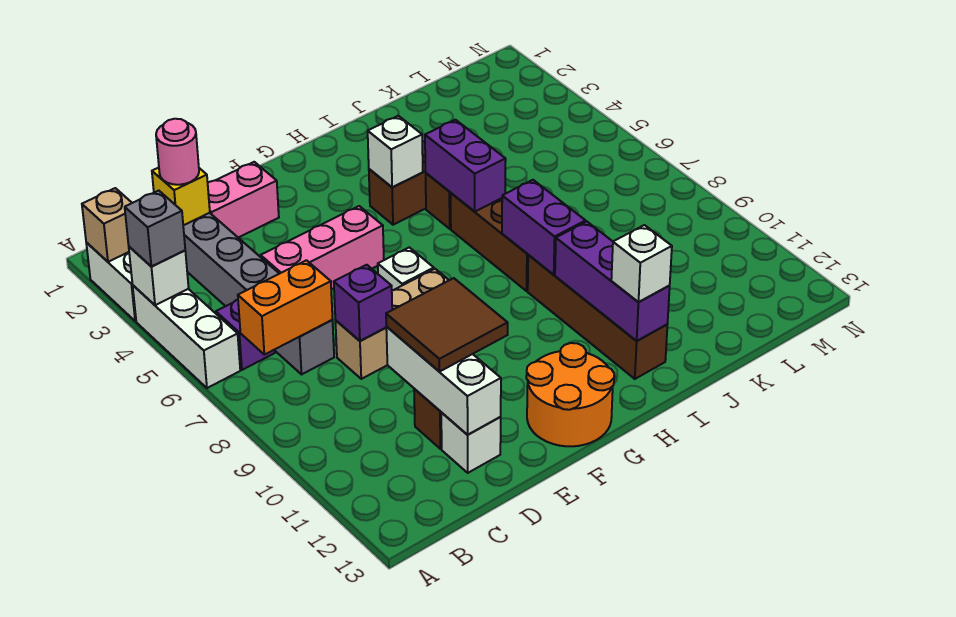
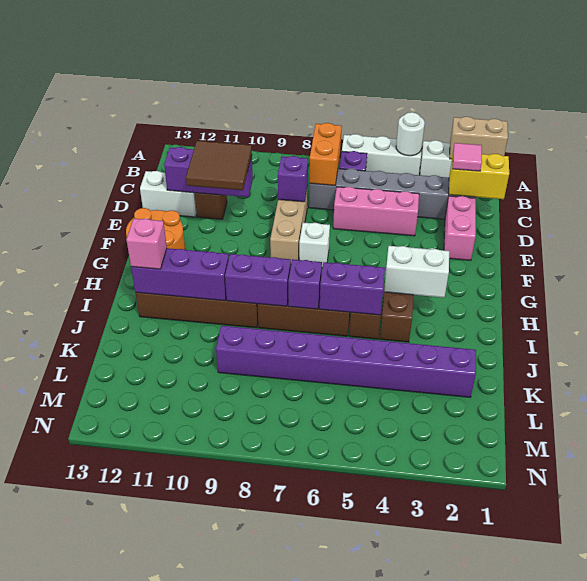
tan brick A2 level 2 -> tan brick A1:A2 level 2
white brick A4 level 2 -> white round brick A4 level 2
grey brick A4 level 3 -> none
yellow brick C2 level 2 -> yellow brick C1:C2 level 2
pink round brick C2 level 3 -> pink tile C2 level 3
pink brick D5:F5 level 1 -> pink brick D4:D6 level 1
white brick D10:D12 level 2 -> purple brick D10:D12 level 2
white brick D12 level 1 -> white brick D12:D13 level 1
white brick H4 level 2 -> white brick H3:H4 level 2
none -> purple brick I7 level 2
white brick I12 level 3 -> pink brick I12 level 3
none -> purple brick K2:K9 level 1

